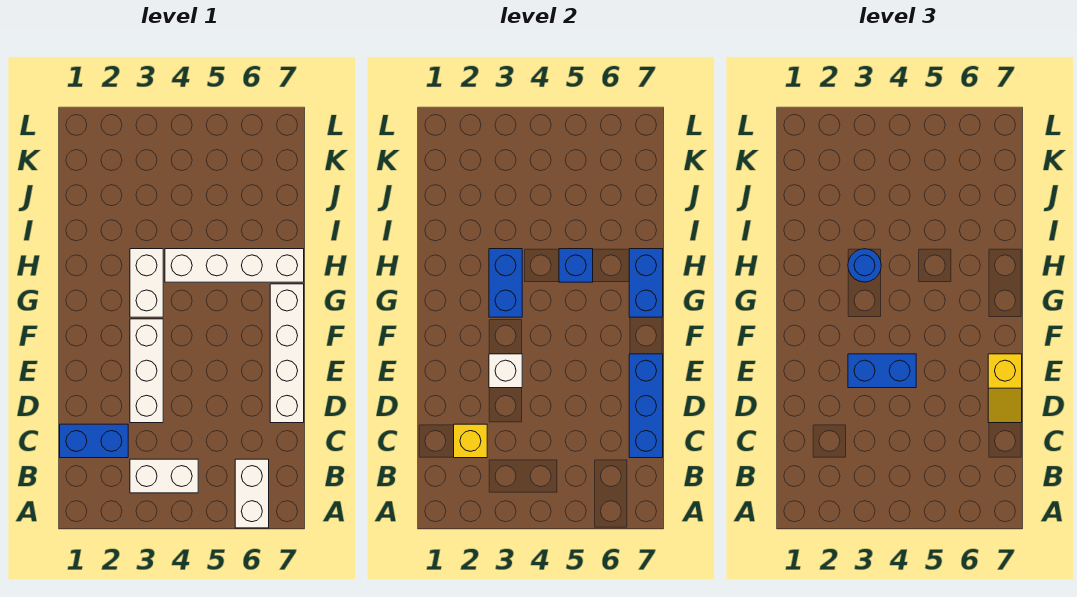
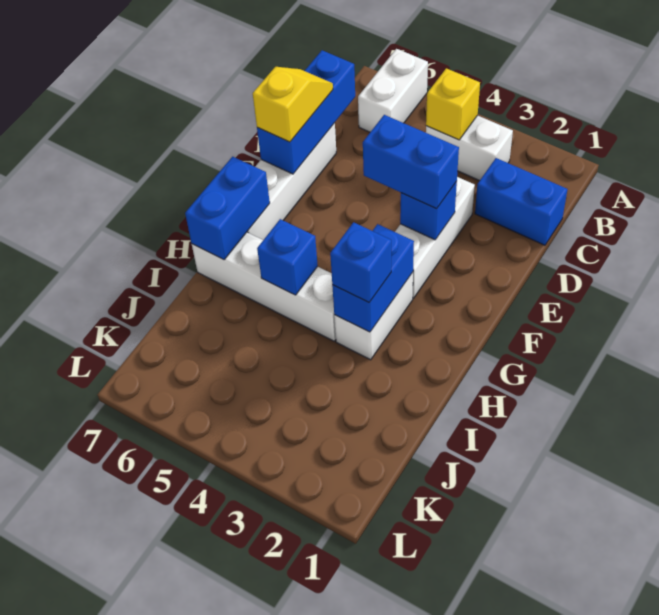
yellow brick C2 level 2 -> yellow brick B4 level 2
white brick E3 level 2 -> blue brick E3 level 2
blue round brick H3 level 3 -> blue brick H3 level 3

